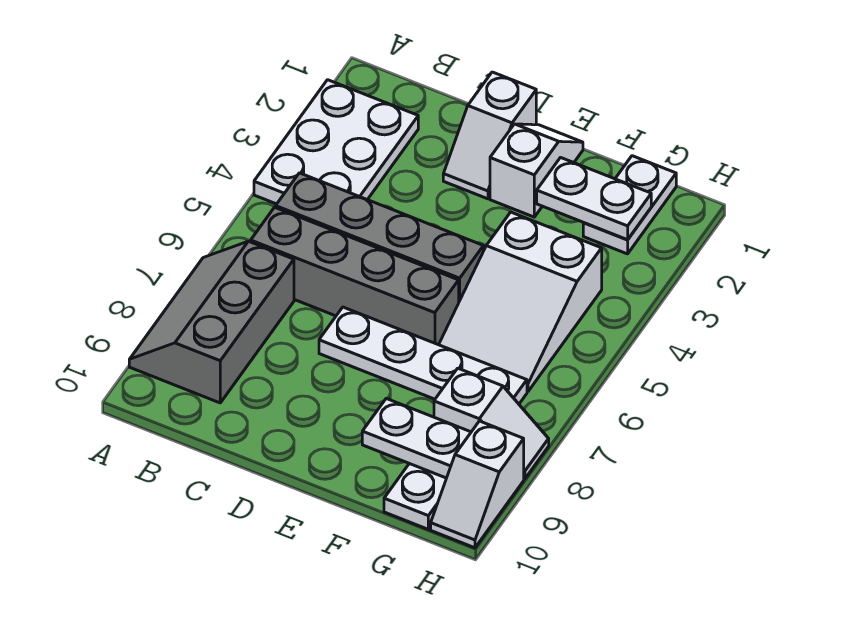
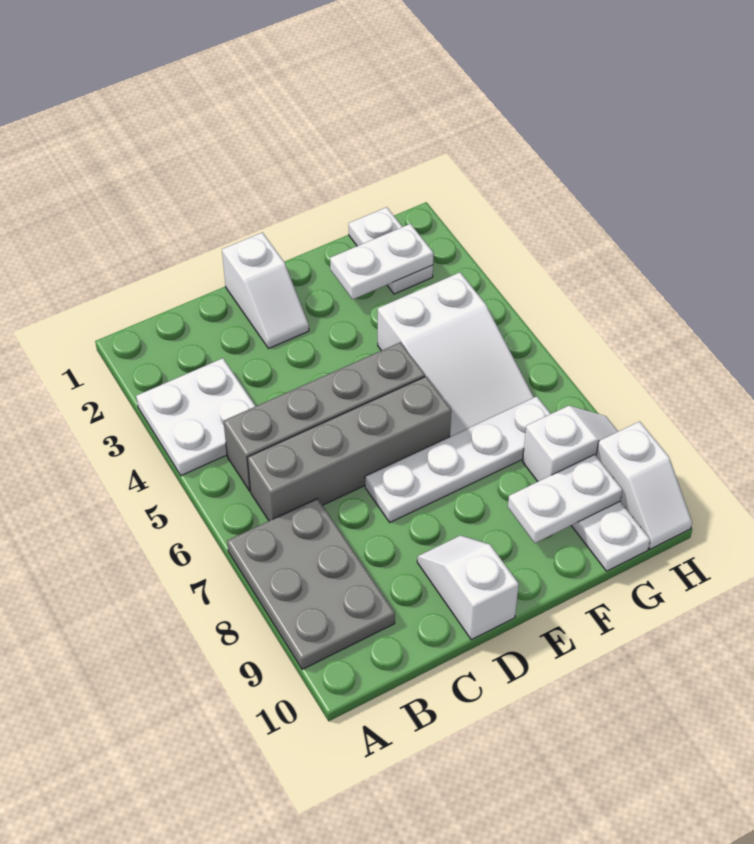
white plate A2:B4 level 1 -> white plate A3:B4 level 1
grey slope A7:B9 level 1 top B -> grey plate A7:B9 level 1
white slope E1:E2 level 1 top 2 -> white slope D9:D10 level 1 top 10

